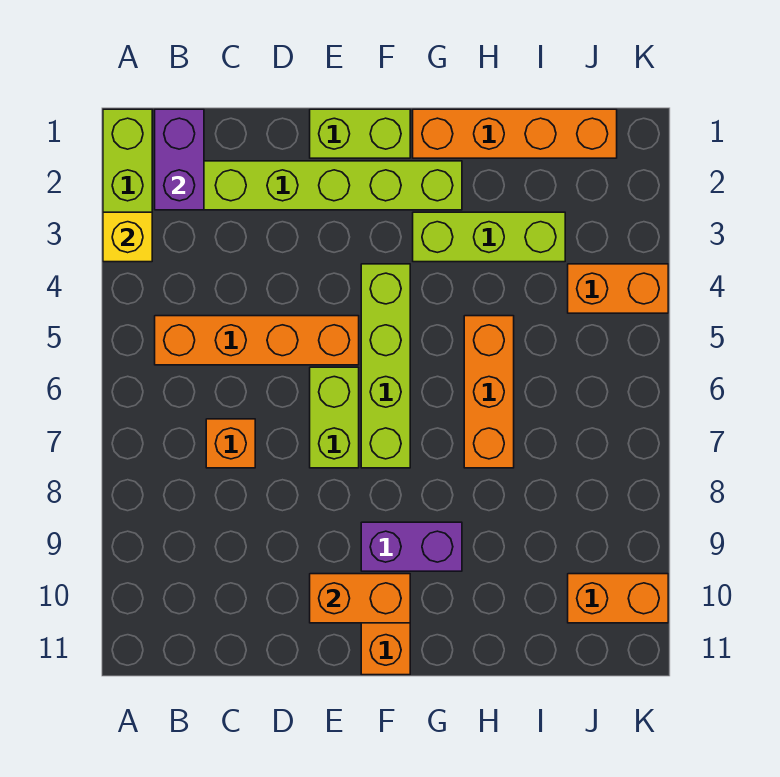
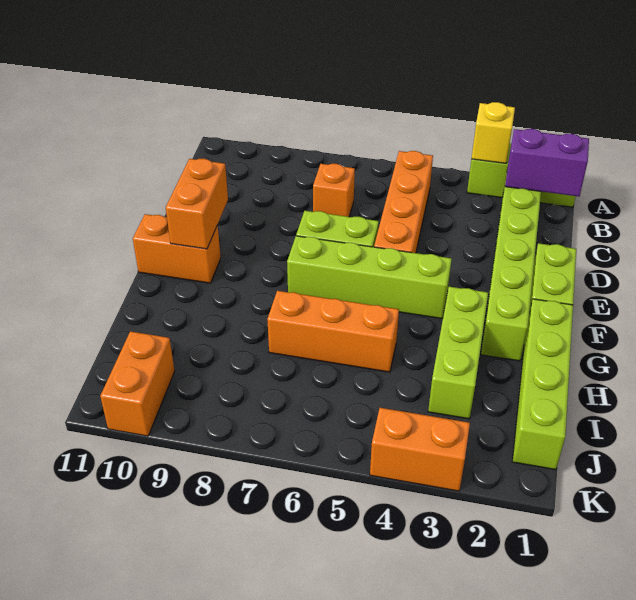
purple brick F9:G9 level 1 -> none
orange brick G1:J1 level 1 -> lime brick G1:J1 level 1
orange brick J4:K4 level 1 -> orange brick K3:K4 level 1

